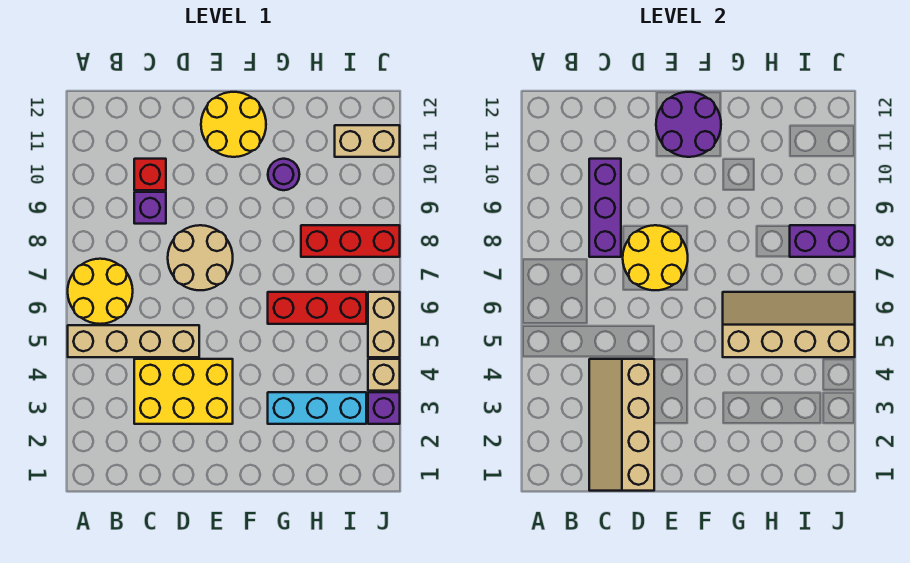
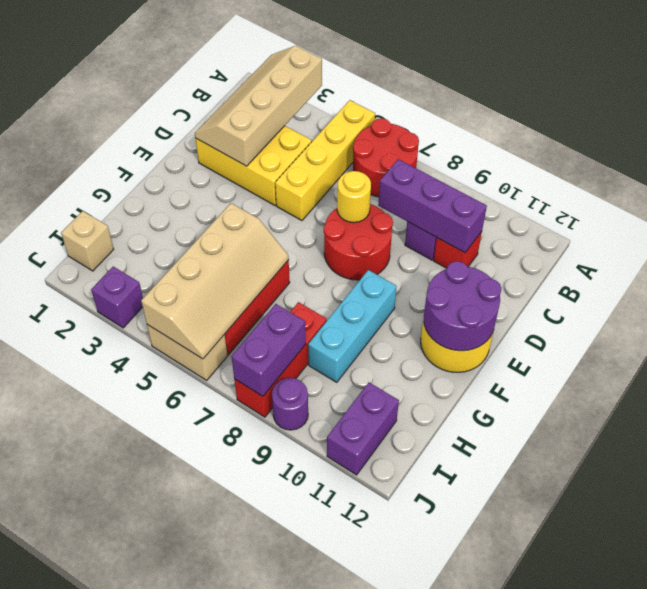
tan brick A5:D5 level 1 -> yellow brick A5:D5 level 1
yellow round brick A6:B7 level 1 -> red round brick A6:B7 level 1
tan slope C1:D4 level 2 top D -> tan slope A2:D3 level 2 top 3
yellow brick C3:E4 level 1 -> yellow brick C2:D4 level 1
tan round brick D7:E8 level 1 -> red round brick D7:E8 level 1
yellow round brick D7:E8 level 2 -> yellow round brick D7 level 2
cyan brick G3:I3 level 1 -> cyan brick F9:H9 level 1
purple round brick G10 level 1 -> purple round brick J9 level 1
tan brick I11:J11 level 1 -> purple brick I11:J11 level 1
tan brick J4 level 1 -> tan brick I1 level 1

